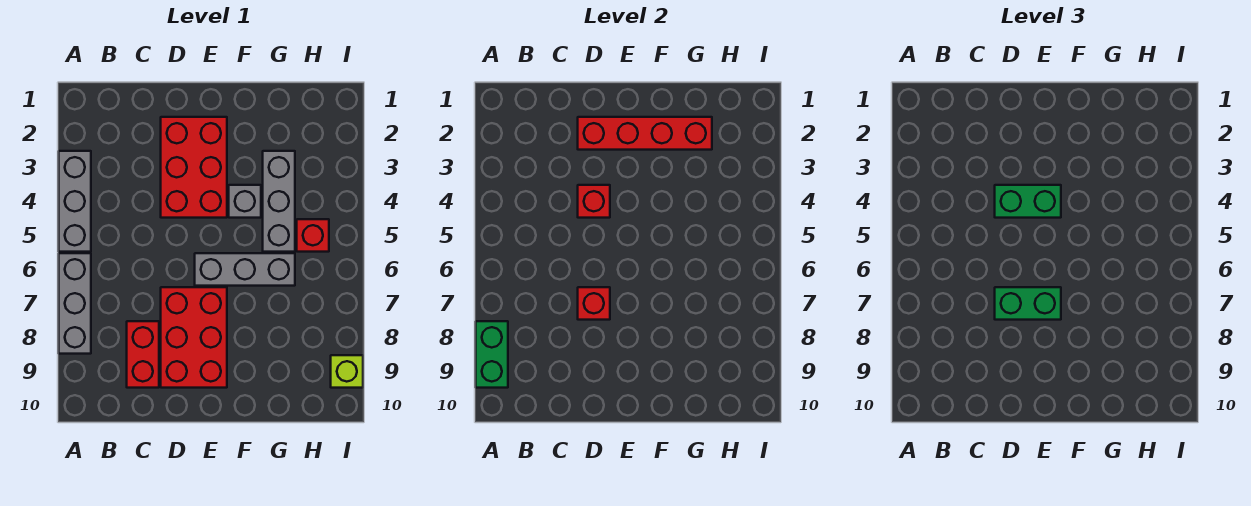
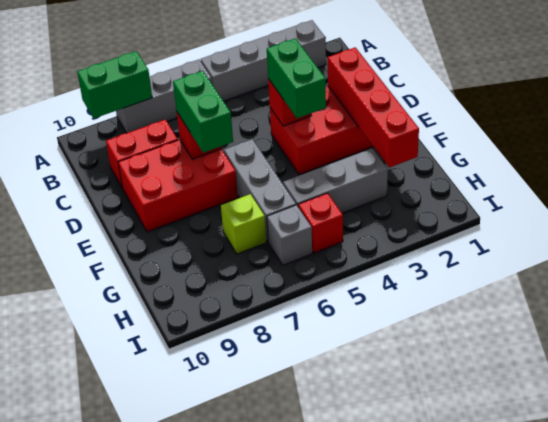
grey brick A3:A5 level 1 -> grey brick A2:A5 level 1
grey brick F4 level 1 -> grey brick H6 level 1
lime brick I9 level 1 -> lime brick G7 level 1

